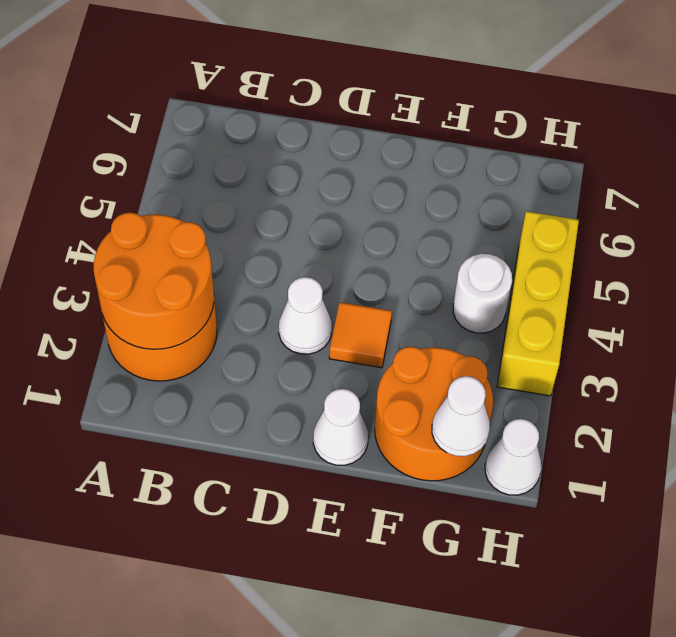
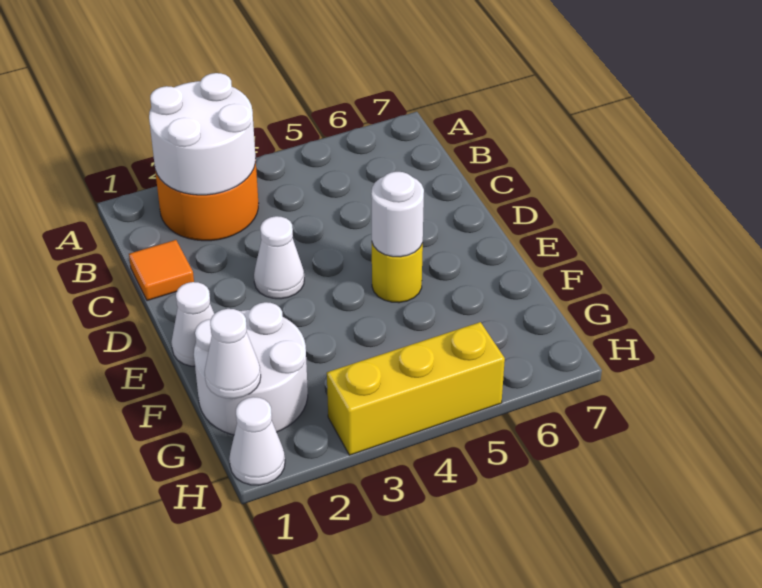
orange round brick A2:B3 level 2 -> white round brick A2:B3 level 2
orange tile E3 level 1 -> orange tile C1 level 1
none -> yellow round brick E5 level 1
orange round brick F1:G2 level 1 -> white round brick F1:G2 level 1
white round brick G4 level 1 -> white round brick E5 level 2

